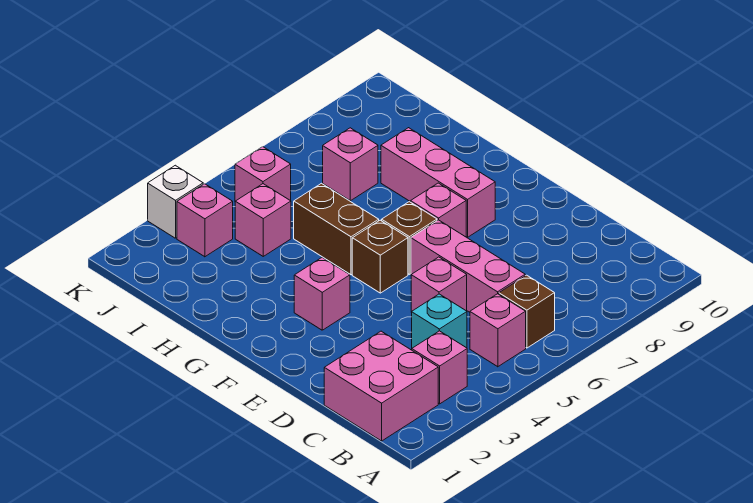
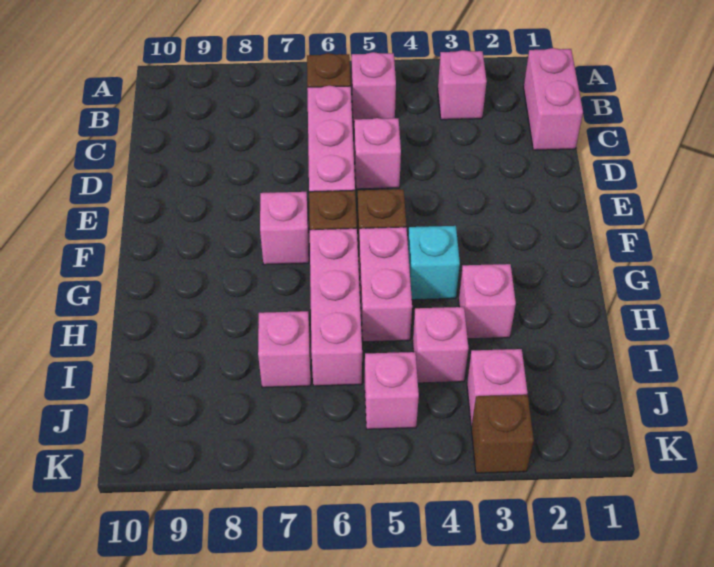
pink brick B1:C2 level 1 -> pink brick B1:C1 level 1
cyan brick C4 level 1 -> cyan brick G4 level 1
pink brick F3 level 1 -> pink brick H3 level 1
pink brick F8:H8 level 1 -> pink brick G6:I6 level 1
brown brick G5:H5 level 1 -> pink brick G5:H5 level 1
white brick K3 level 1 -> brown brick K3 level 1

